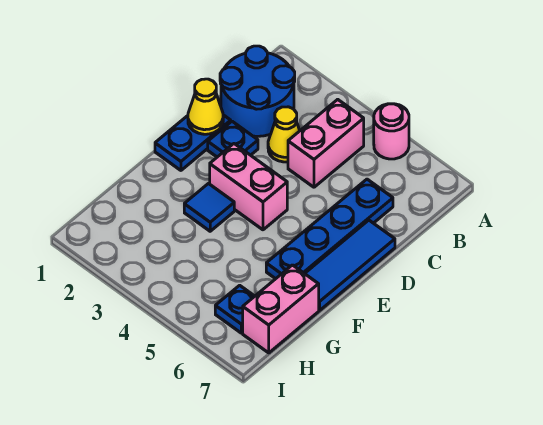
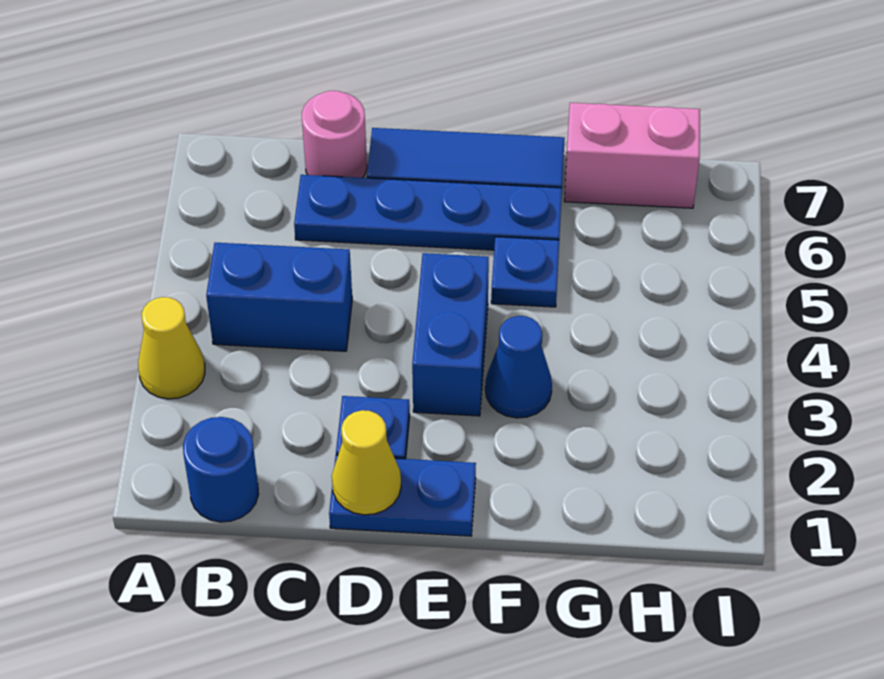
pink round brick A5 level 1 -> pink round brick C7 level 1
blue round brick B1:C2 level 1 -> blue round brick B1 level 1
pink brick B4:C4 level 1 -> blue brick B4:C4 level 1
yellow cone C3 level 1 -> yellow cone A3 level 1
pink brick E3:E4 level 1 -> blue brick E3:E4 level 1
blue tile F3 level 1 -> blue cone F3 level 1
blue plate H6 level 1 -> blue plate F5 level 1

